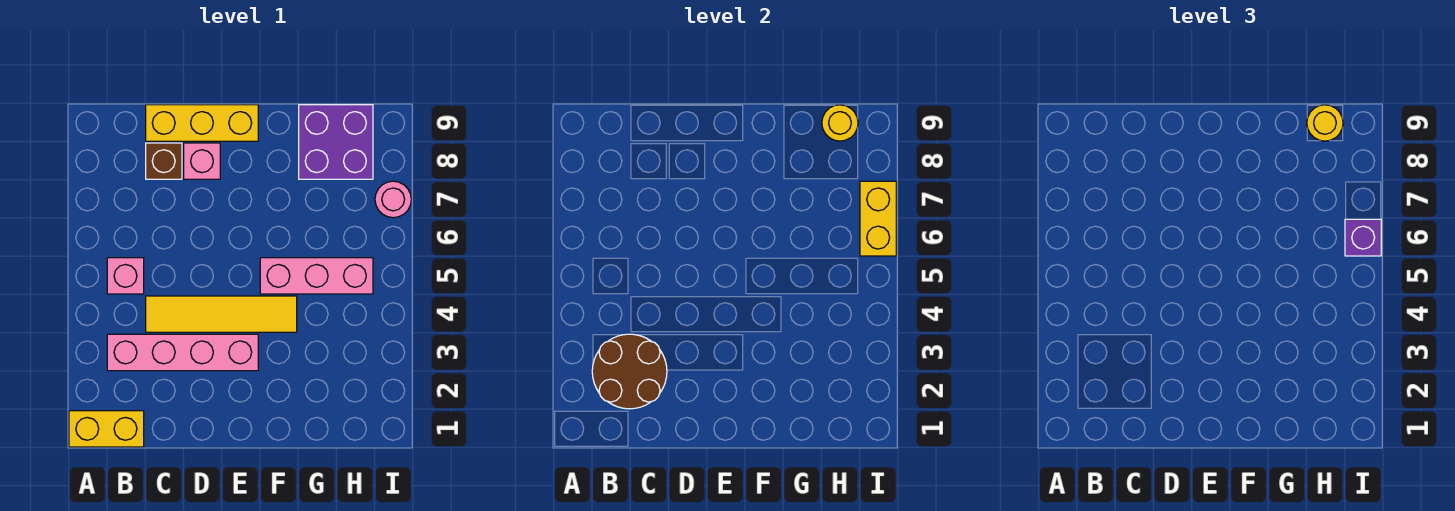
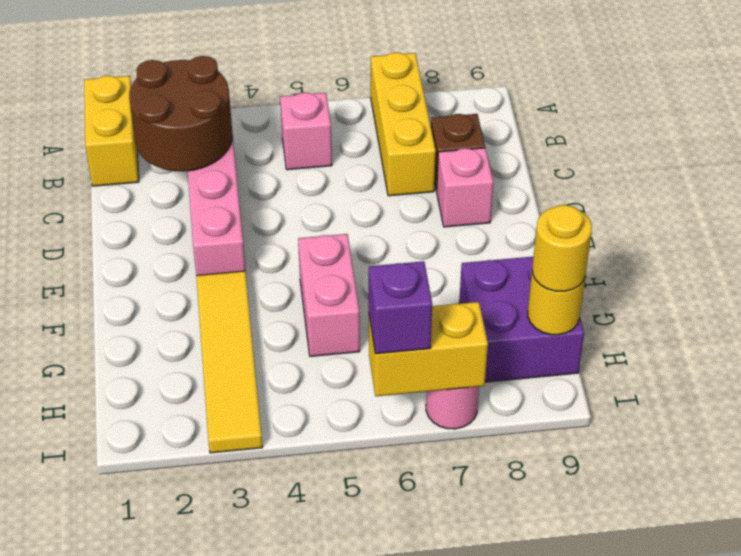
yellow tile C4:F4 level 1 -> yellow tile F3:I3 level 1
yellow brick C9:E9 level 1 -> yellow brick A7:C7 level 1
pink brick F5:H5 level 1 -> pink brick F5:G5 level 1

